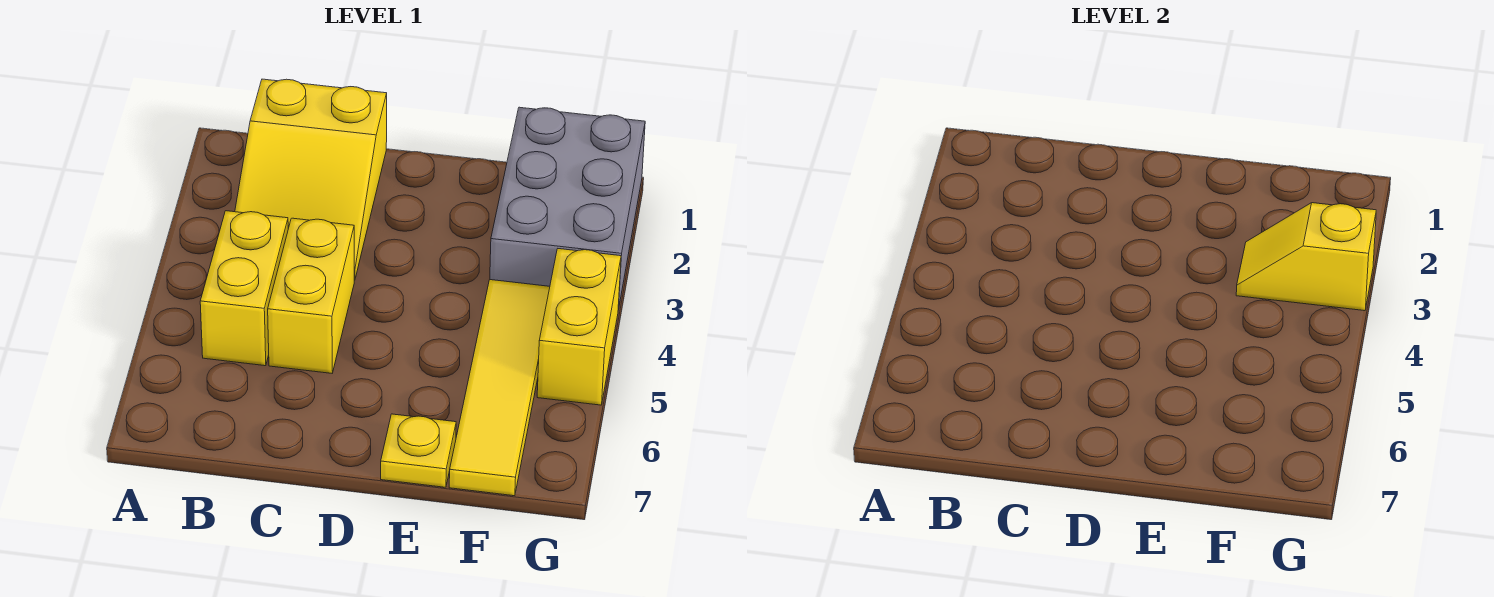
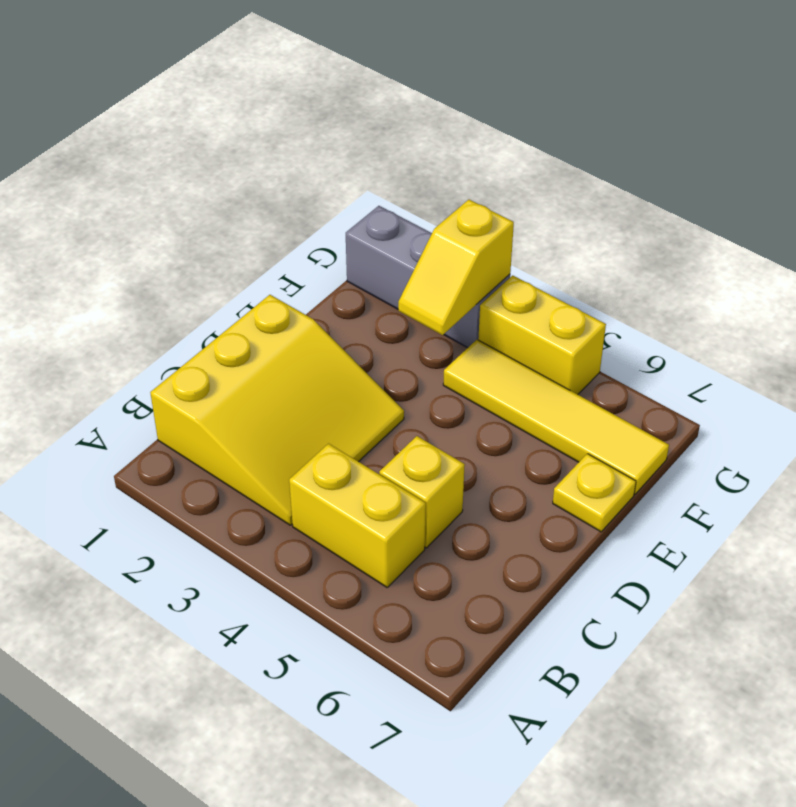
yellow slope B1:C3 level 1 top 1 -> yellow slope B1:D3 level 1 top 1
yellow brick C4:C5 level 1 -> yellow brick C5 level 1
grey brick F1:G3 level 1 -> grey brick G1:G3 level 1

